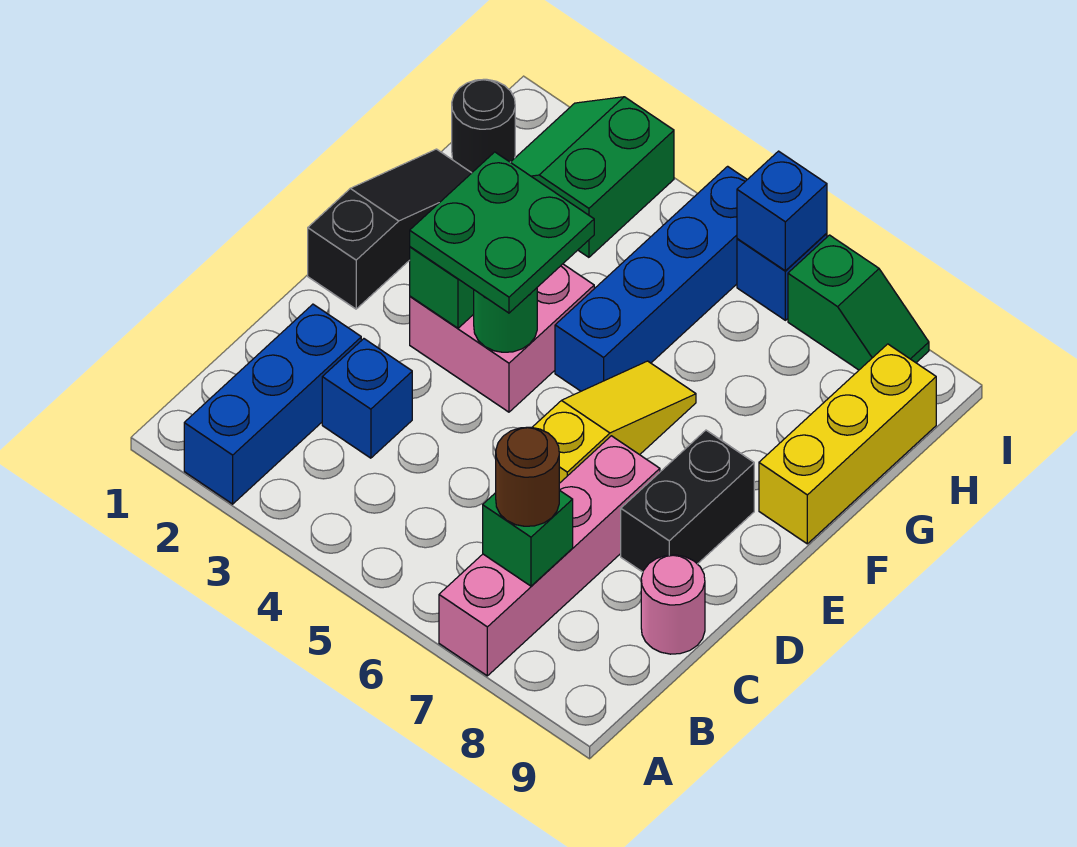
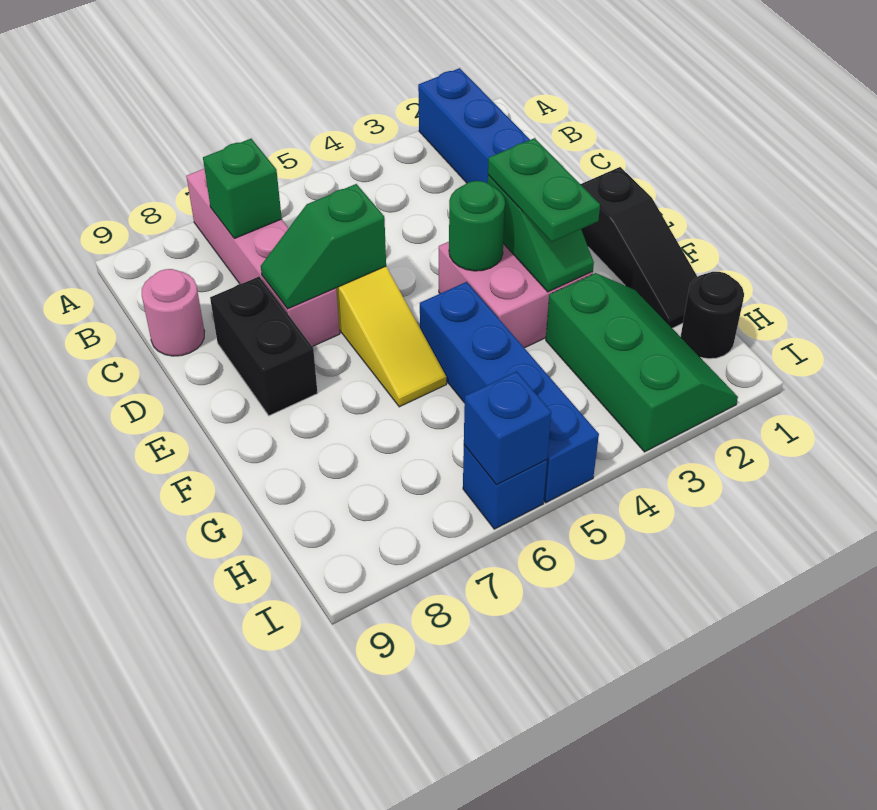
brown round brick B7 level 3 -> none
blue brick C3 level 1 -> none
green plate E3:F4 level 3 -> green plate E3:F3 level 3
yellow brick F9:H9 level 1 -> none
green slope H2:I3 level 1 top 3 -> green slope G2:I3 level 1 top 3
green slope I7:I8 level 1 top 7 -> green slope D6:D7 level 2 top 6

